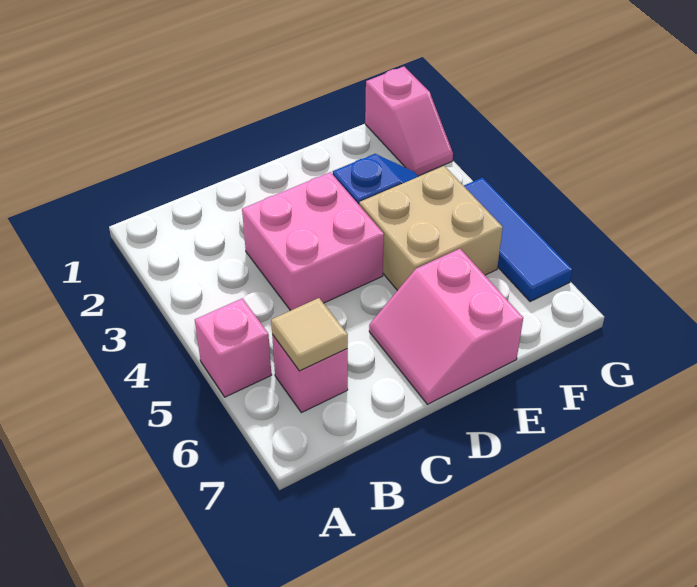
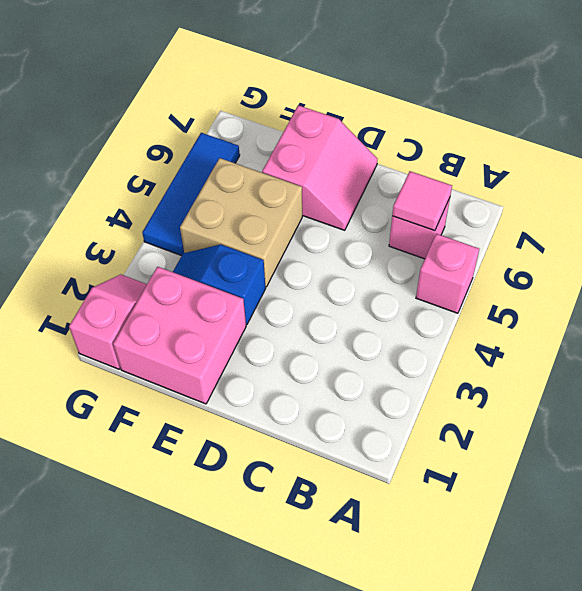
tan tile B6 level 2 -> pink tile B6 level 2
pink brick C3:D4 level 1 -> pink brick E1:F2 level 1

